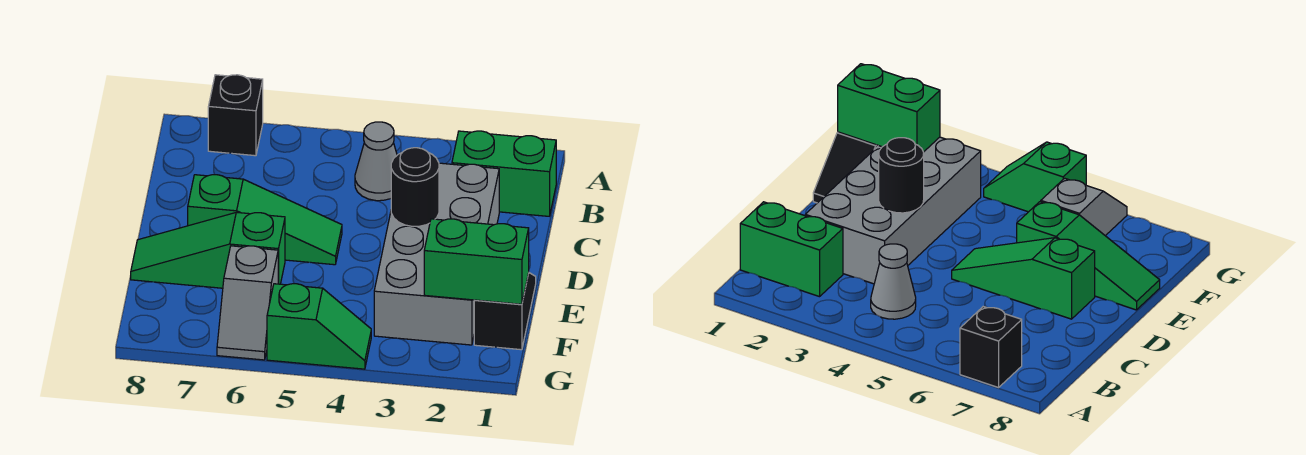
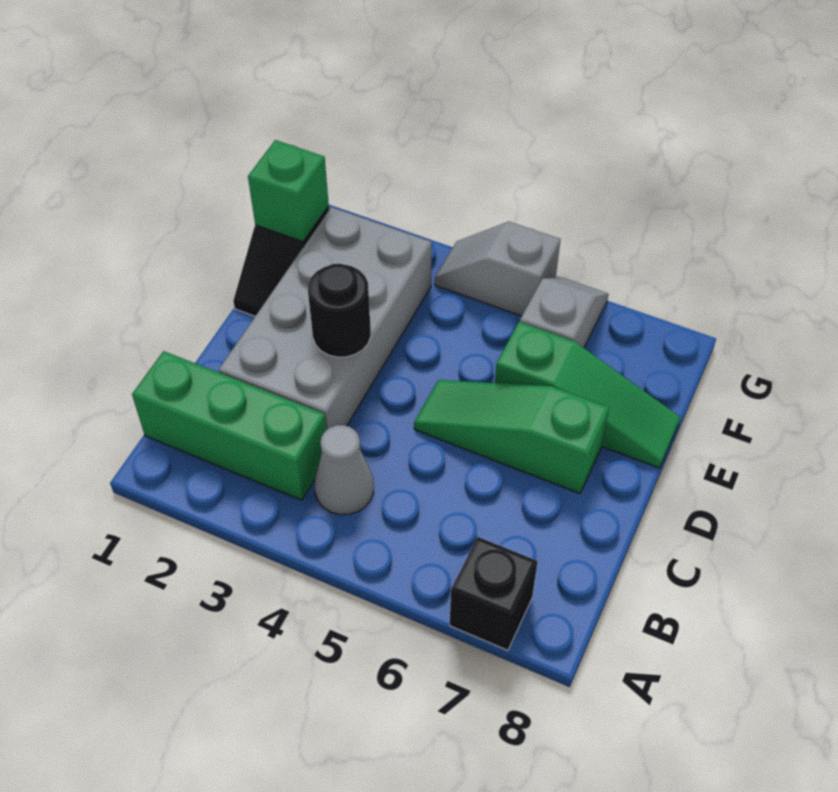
green brick B1:B2 level 1 -> green brick B1:B3 level 1
green brick F1:F2 level 2 -> green brick F1 level 2
green slope G4:G5 level 1 top 5 -> grey slope G4:G5 level 1 top 5

